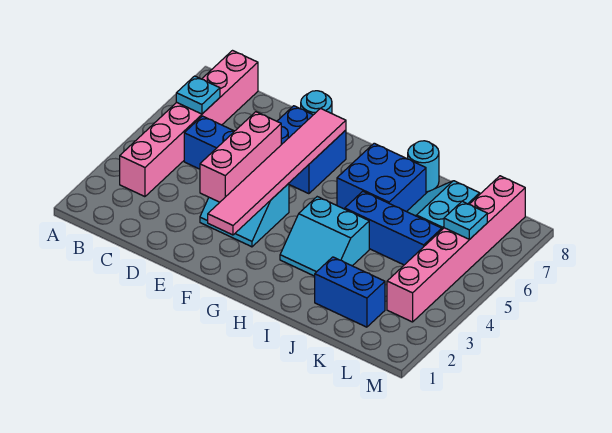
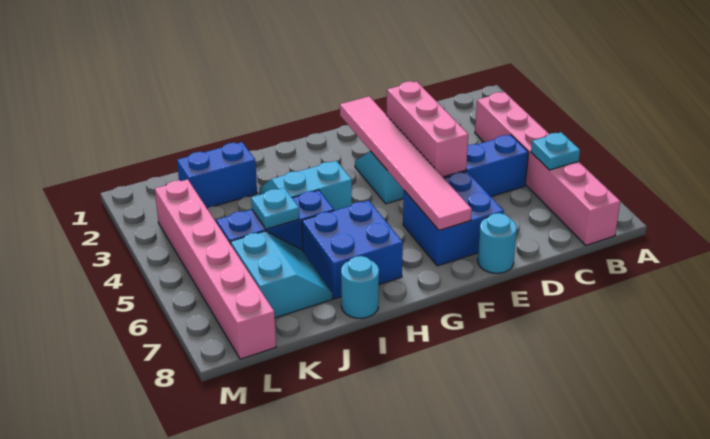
cyan plate L6 level 2 -> cyan plate J5 level 2

